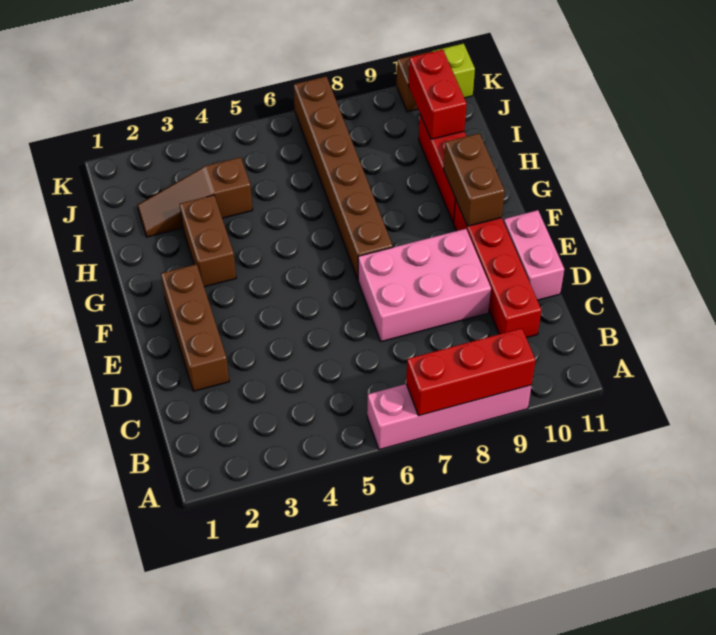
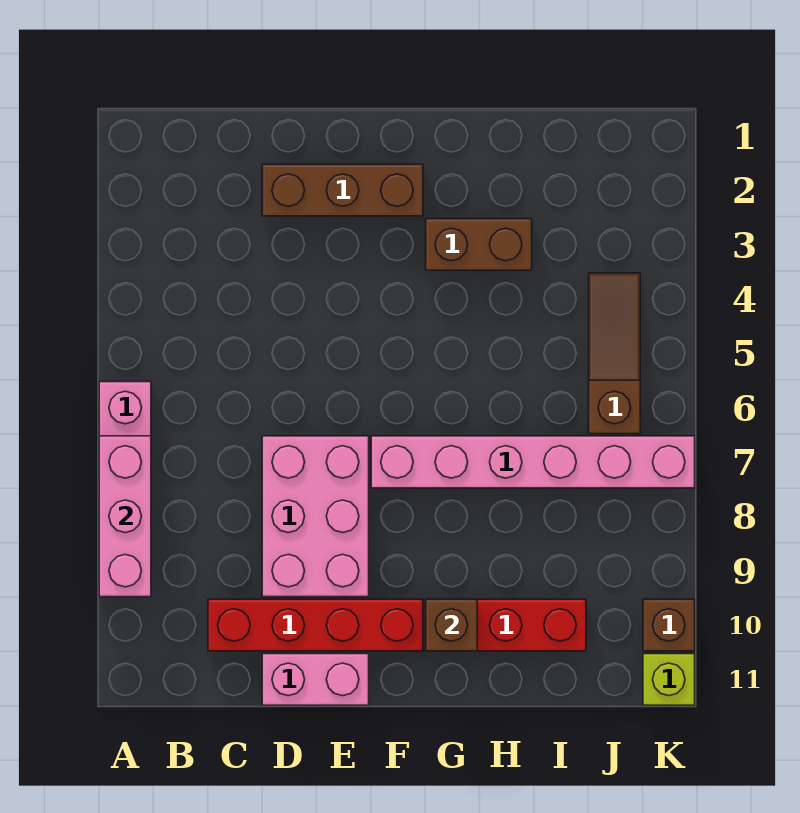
red brick A7:A9 level 2 -> pink brick A7:A9 level 2
brown brick F7:K7 level 1 -> pink brick F7:K7 level 1
brown brick F10:G10 level 2 -> brown brick G10 level 2
brown slope I2:I4 level 1 top 4 -> brown slope J4:J6 level 1 top 6
red brick I10:J10 level 2 -> none

